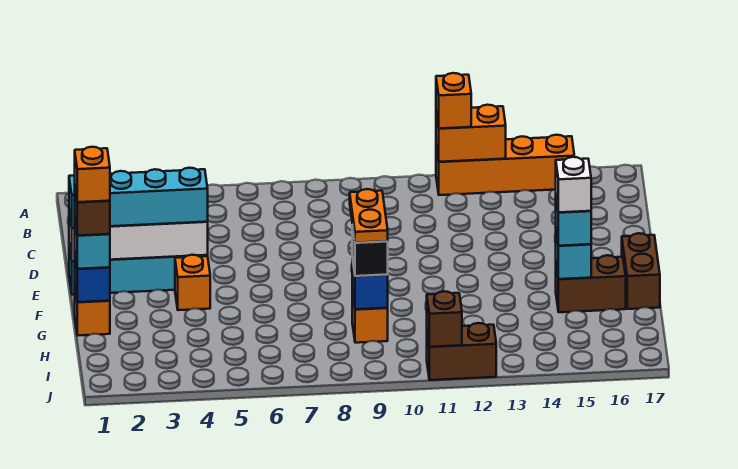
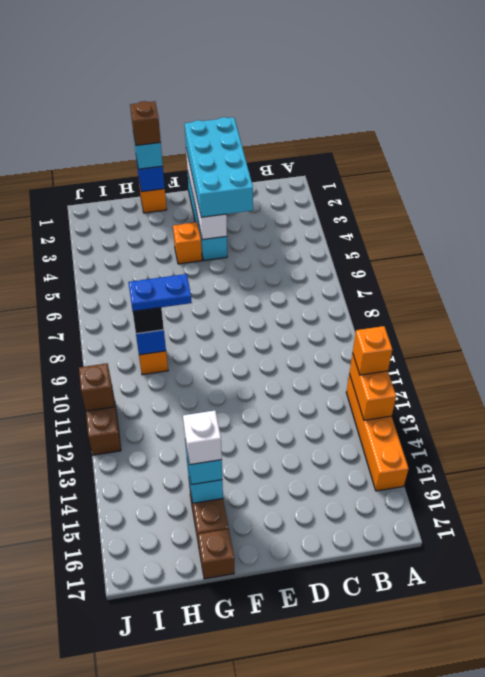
cyan brick E1:E4 level 3 -> cyan brick D1:E4 level 3
brown brick F17:G17 level 1 -> brown brick G17 level 1
orange brick G1 level 5 -> none
orange plate G9:H9 level 4 -> blue plate G9:H9 level 4

